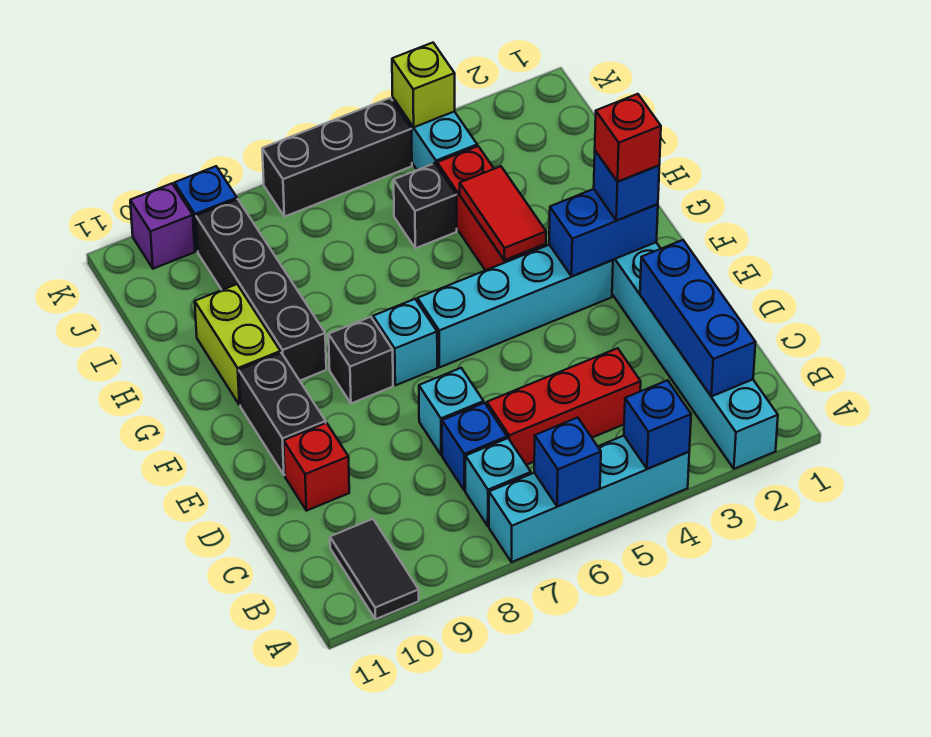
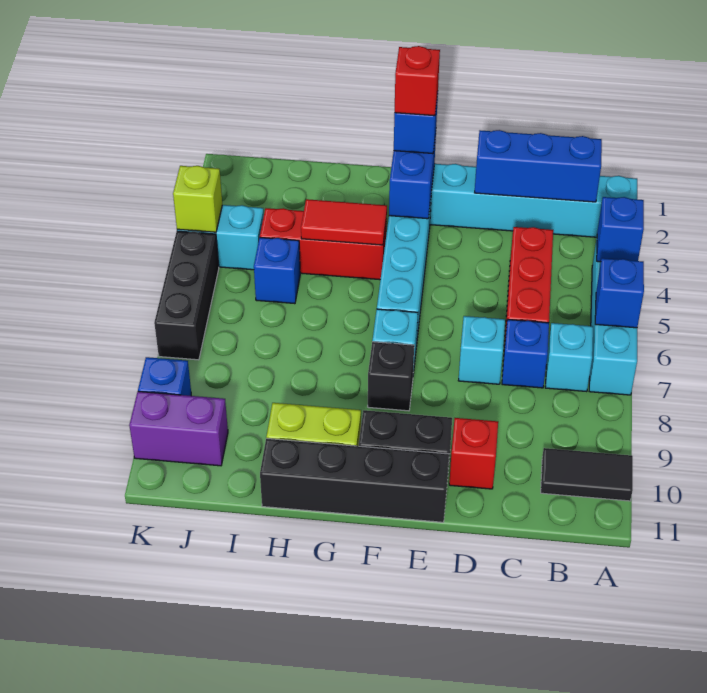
black brick G9:J9 level 1 -> black brick E11:H11 level 1
black brick I5 level 1 -> blue brick I5 level 1
purple brick K10 level 1 -> purple brick J10:K10 level 1

